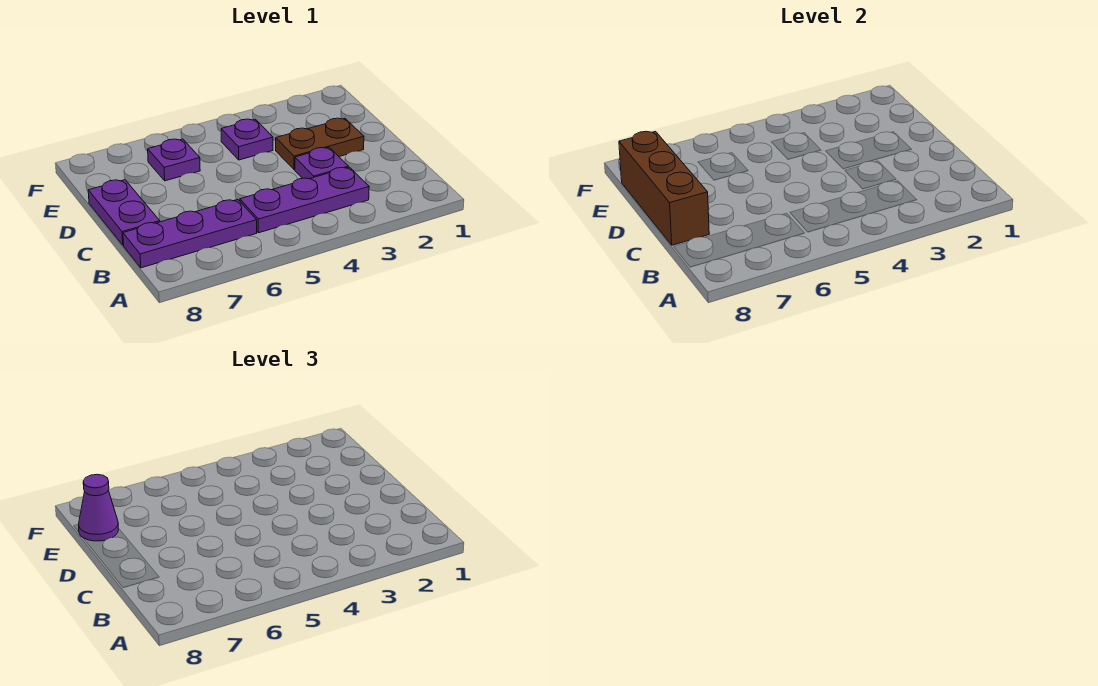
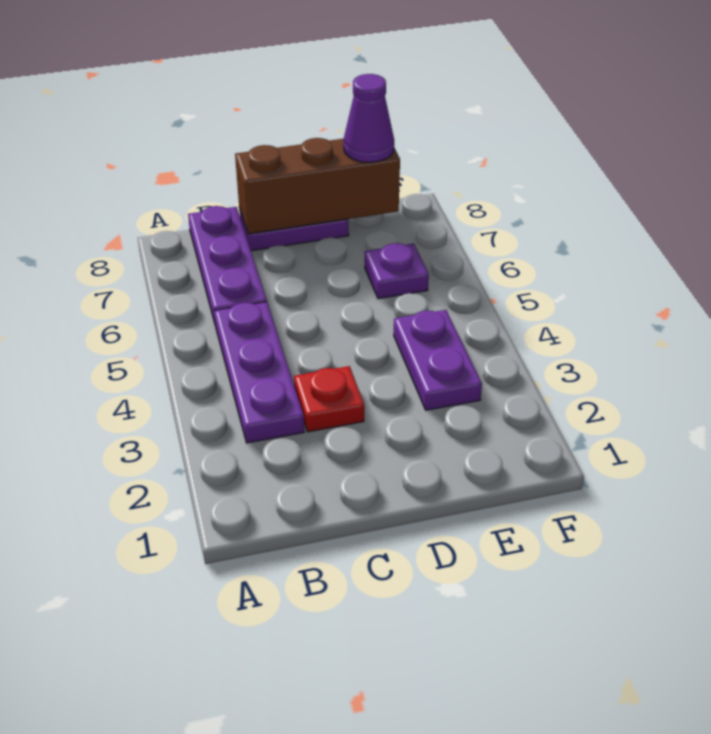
purple plate C3 level 1 -> red plate C3 level 1
brown plate D2:D3 level 1 -> none
purple plate E4 level 1 -> purple plate E3:E4 level 1

